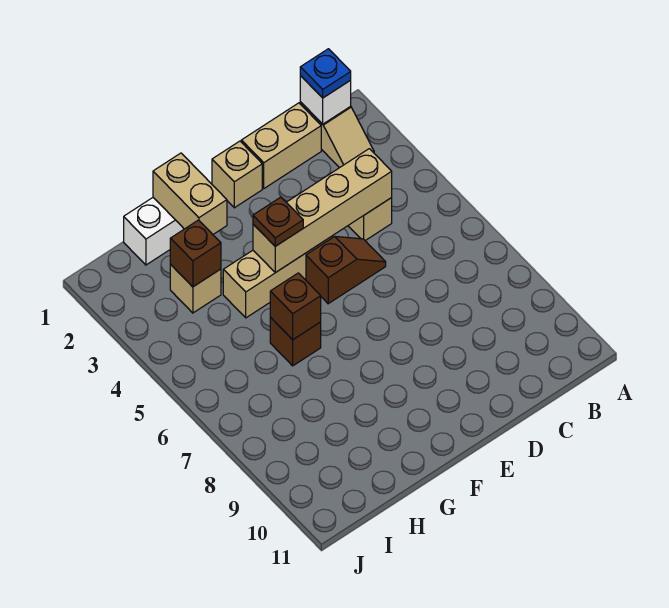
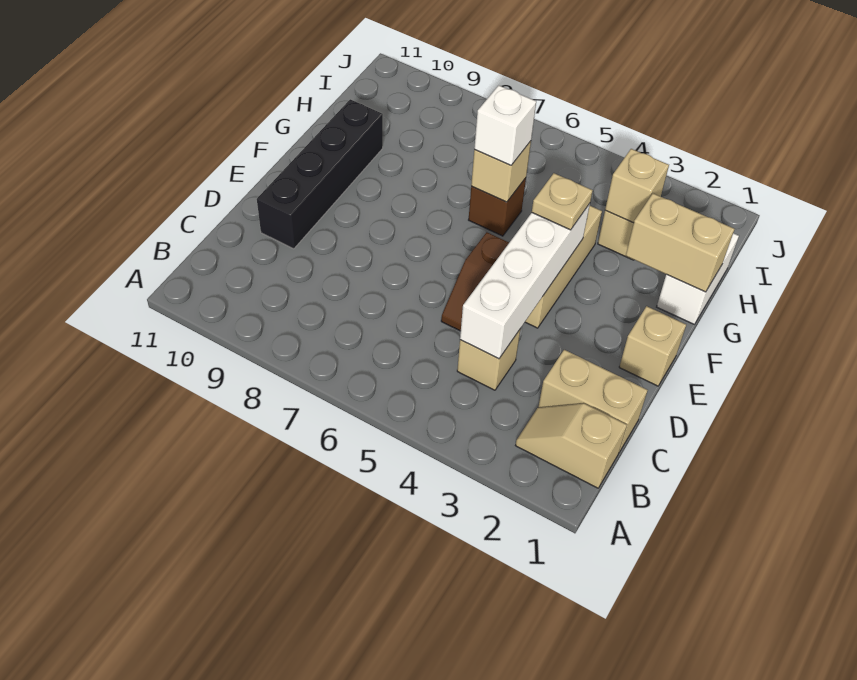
white brick B1 level 2 -> white brick G6 level 3
blue plate B1 level 3 -> none
tan brick C1:D1 level 1 -> tan brick C1:C2 level 1
tan brick C4:F4 level 2 -> white brick C4:F4 level 2
none -> black brick D10:G10 level 1
brown plate F4 level 3 -> tan plate F4 level 3
brown brick G6 level 2 -> tan brick G6 level 2
brown brick H3 level 2 -> tan brick H3 level 2

